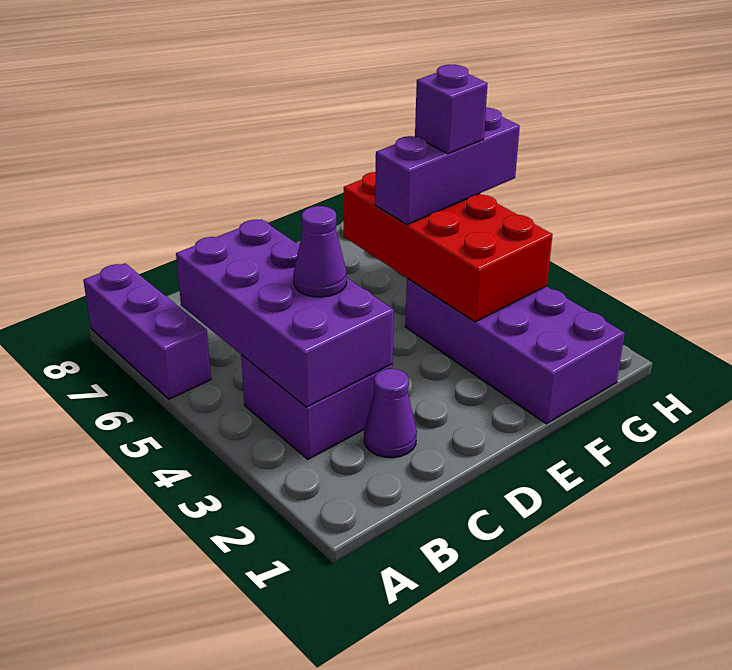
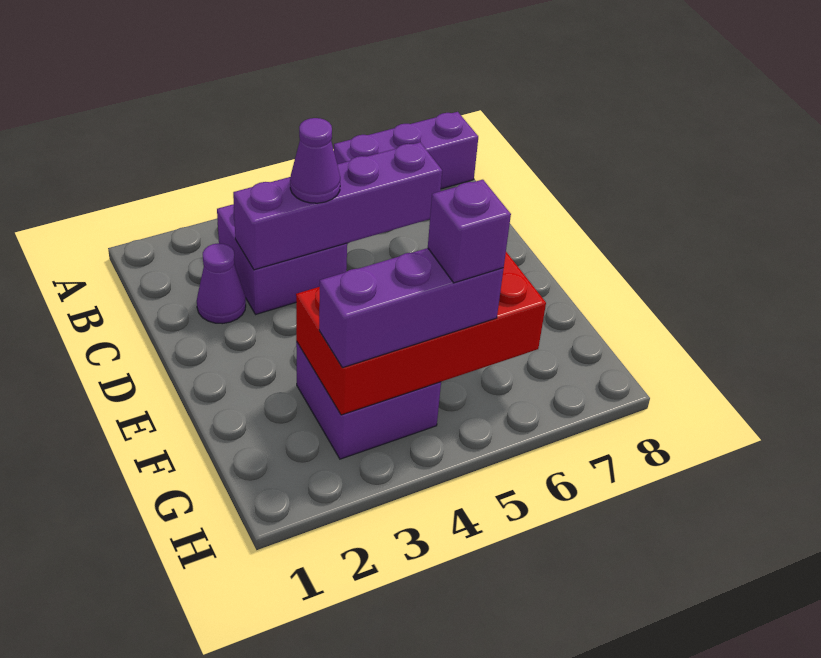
purple brick B3:C6 level 2 -> purple brick C3:C6 level 2
purple brick F1:G4 level 1 -> purple brick F3:G4 level 1
purple brick F5:H5 level 3 -> purple brick G3:G5 level 3

